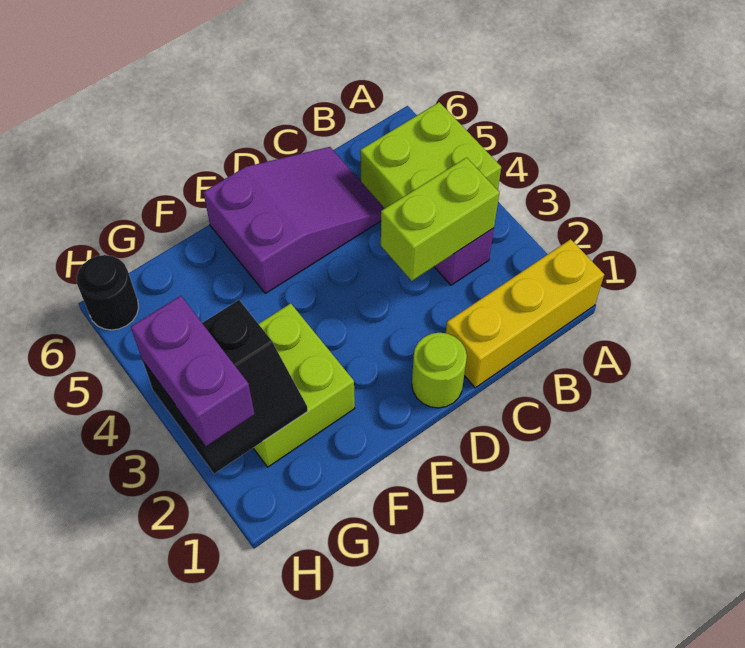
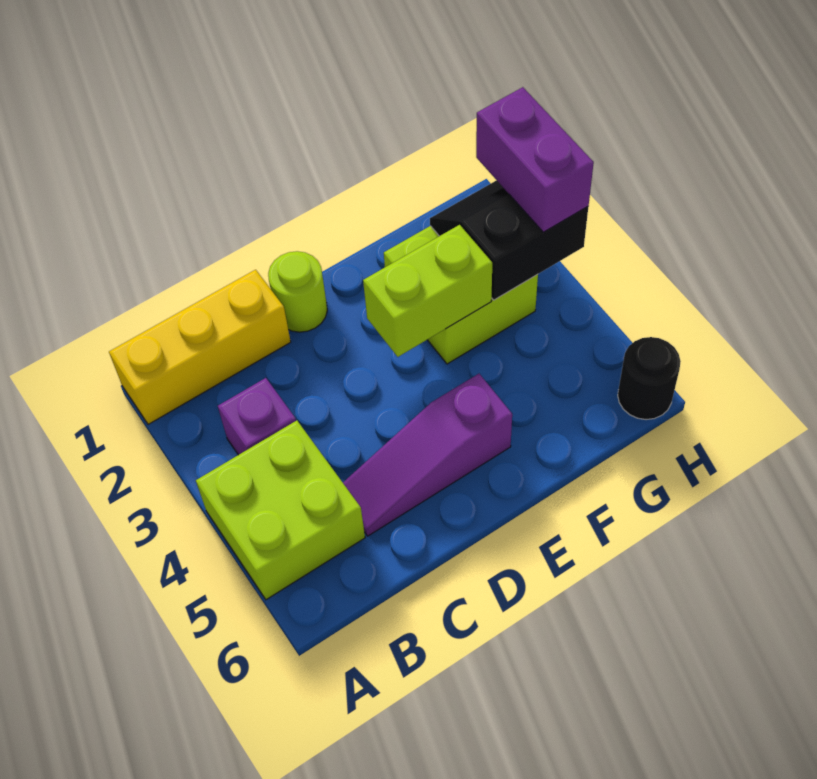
lime brick B3:C3 level 2 -> lime brick E3:F3 level 2
purple slope C5:E6 level 1 top E -> purple slope C5:E5 level 1 top E

